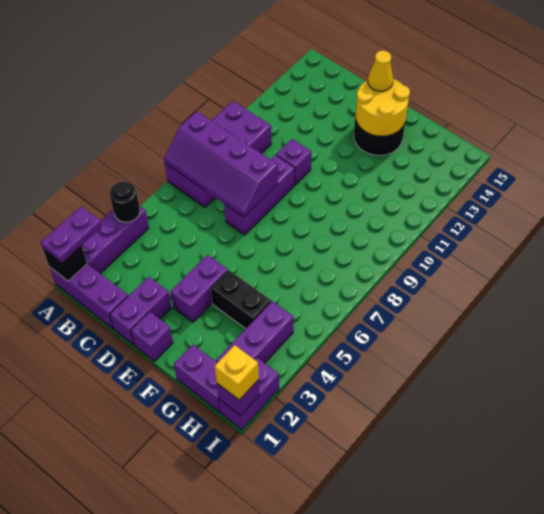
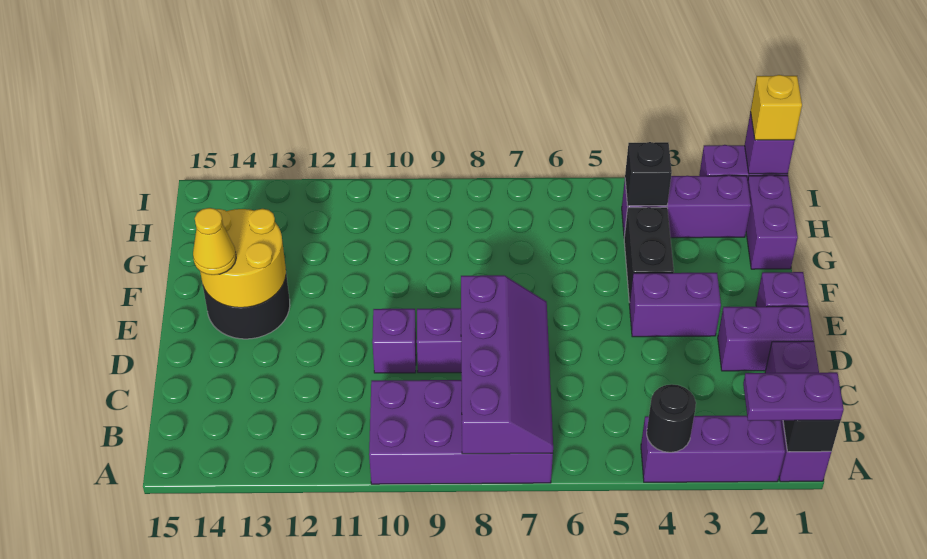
none -> black brick H4 level 2

